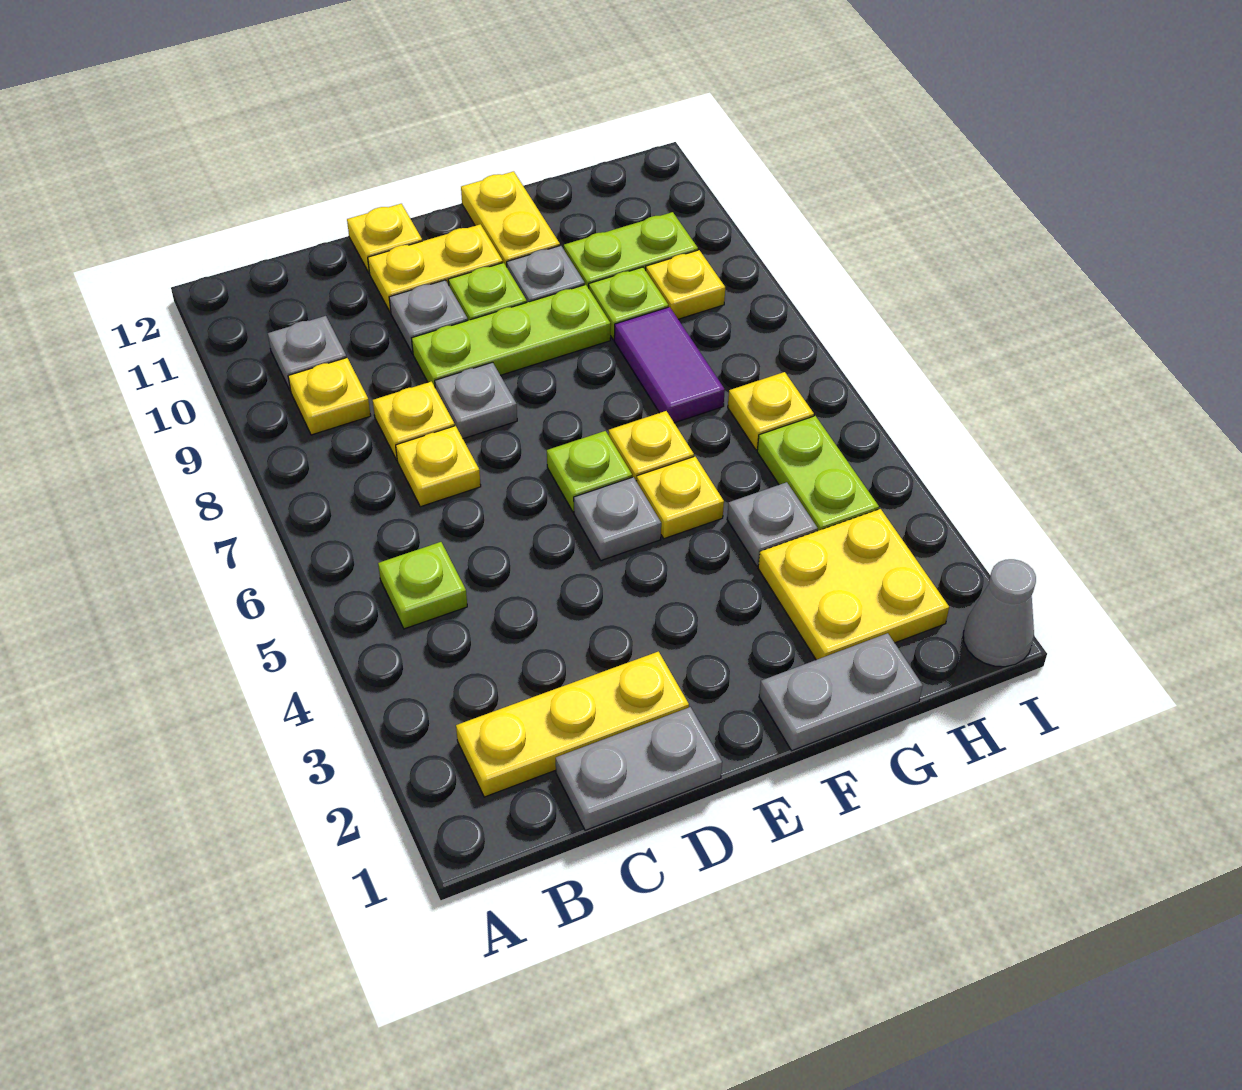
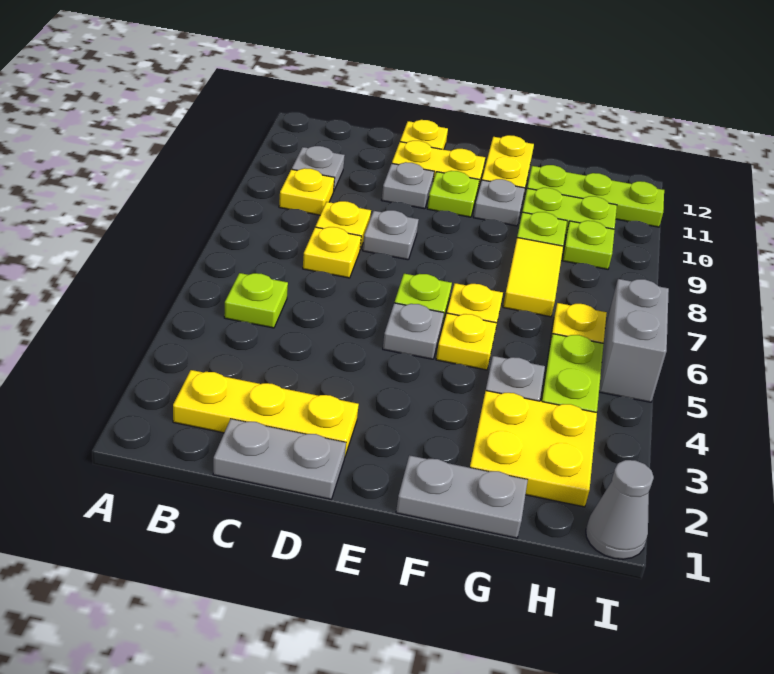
lime plate D9:F9 level 1 -> lime plate G11:I11 level 1
purple tile G7:G8 level 1 -> yellow tile G7:G8 level 1
yellow plate H9 level 1 -> lime plate H9 level 1
none -> grey brick I5:I6 level 1

